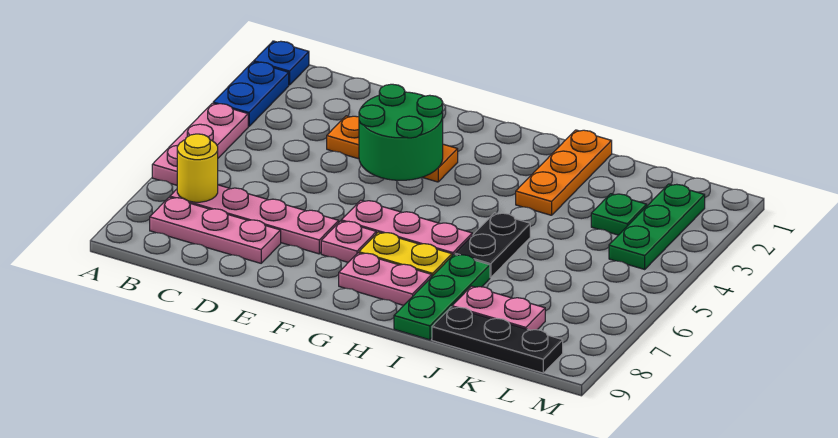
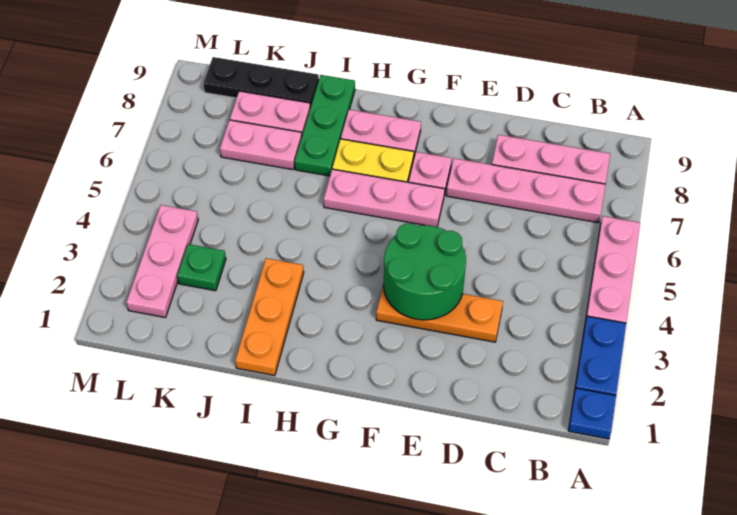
yellow round brick B7 level 2 -> none
black plate I5:I6 level 1 -> none
none -> pink plate J7:K7 level 1
green plate L2:L4 level 1 -> pink plate L2:L4 level 1

